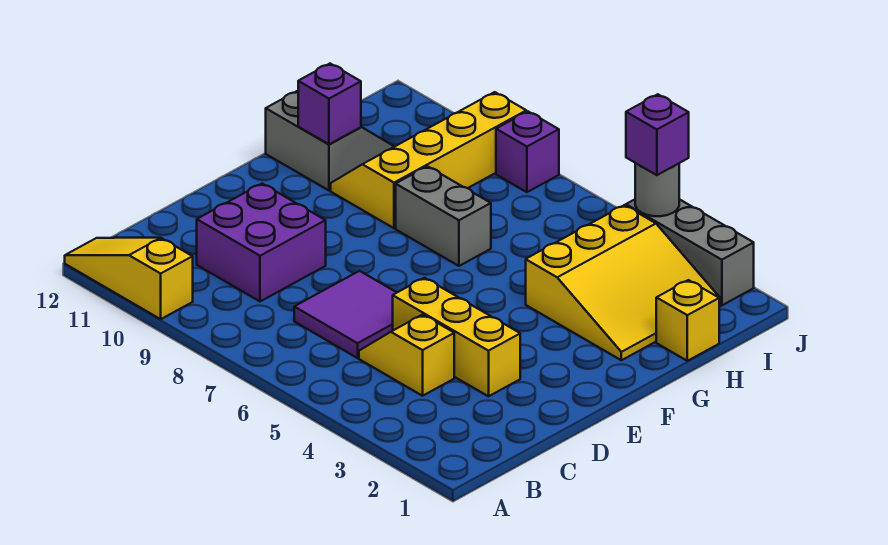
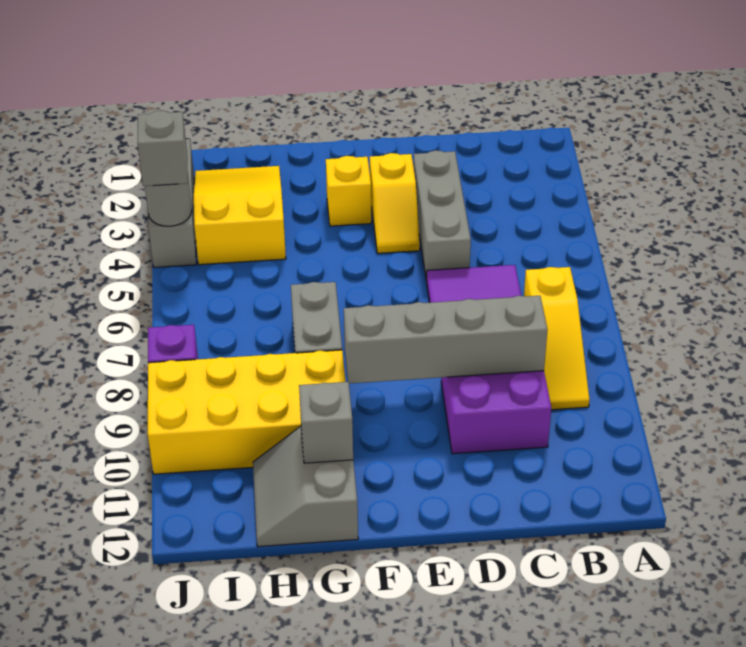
yellow slope A10:A12 level 1 top 10 -> yellow slope B7:B9 level 1 top 7
yellow slope C4:C5 level 1 top 4 -> yellow slope E3:E4 level 1 top 3
none -> grey brick C9:F9 level 2
yellow brick D3:D5 level 1 -> grey brick D3:D5 level 1
yellow slope G2:I4 level 1 top 4 -> yellow slope H2:I4 level 1 top 4
yellow slope G9:J10 level 1 top 9 -> yellow brick G9:J10 level 1
purple brick G11 level 2 -> grey brick G11 level 2
yellow brick H1 level 1 -> yellow brick F3 level 1
purple brick J4 level 3 -> grey brick J4 level 3

